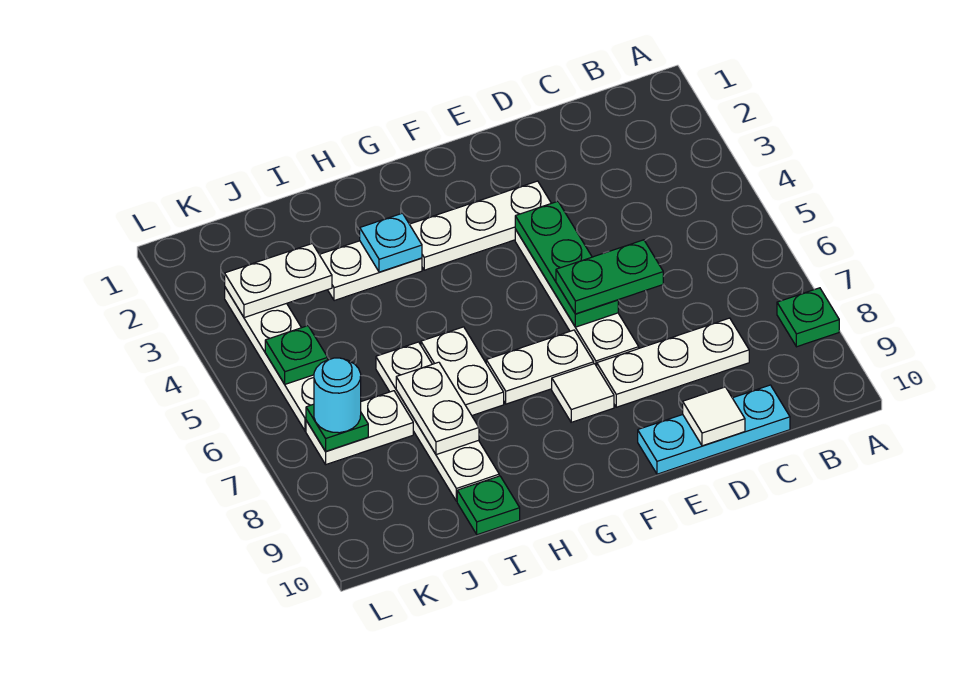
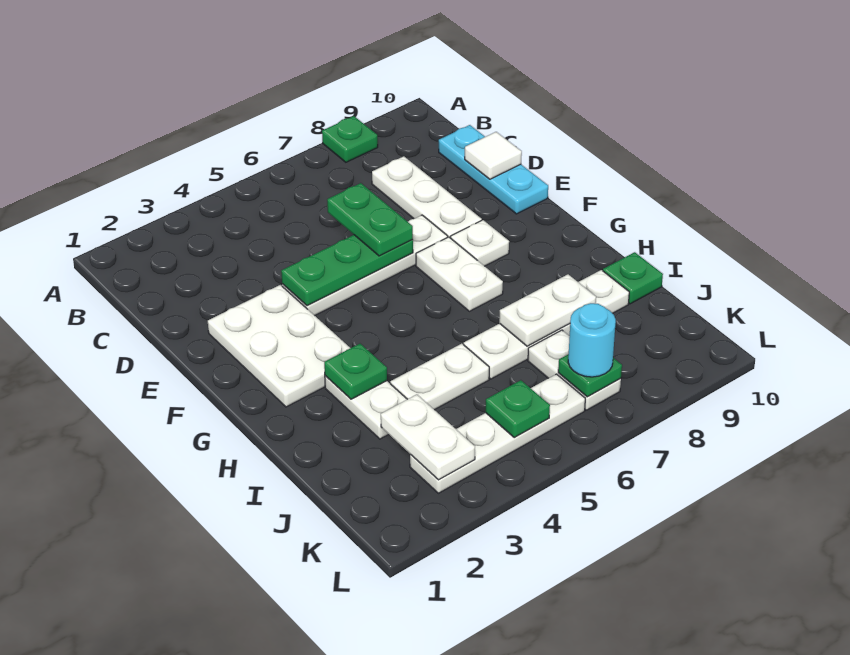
white plate E3:G3 level 1 -> white plate E2:G3 level 1
white tile F8 level 1 -> white plate F8 level 1
cyan plate H3 level 2 -> green plate H3 level 2
white plate H6:H7 level 1 -> white plate I4:I5 level 1

